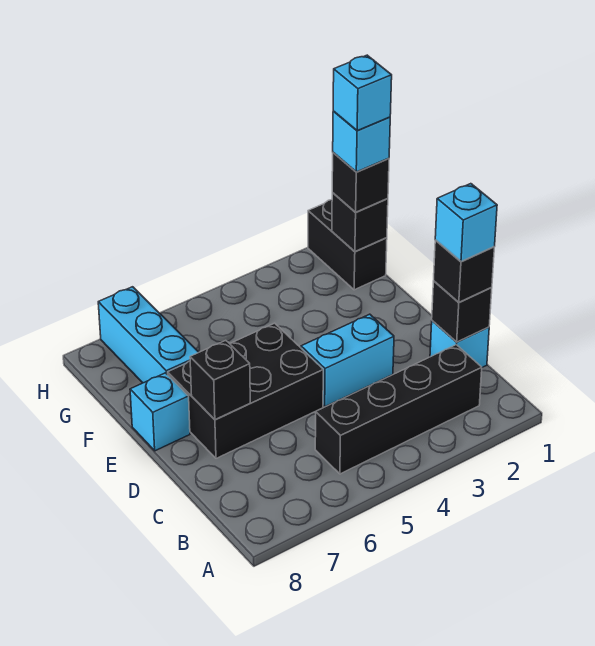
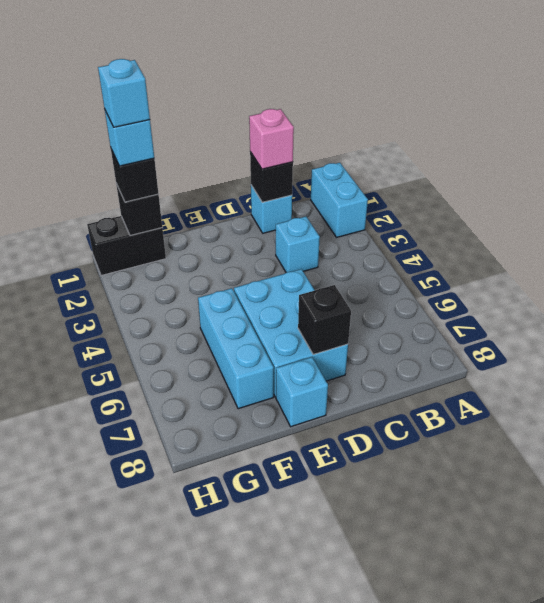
black brick B2:B5 level 1 -> none
black brick C1 level 3 -> pink brick C1 level 3
cyan brick C1 level 4 -> cyan brick C3 level 1
cyan brick D3:D4 level 1 -> cyan brick A1:A2 level 1
black brick D5:E7 level 1 -> cyan brick D5:E7 level 1
cyan brick F7:H7 level 1 -> cyan brick F5:F7 level 1

